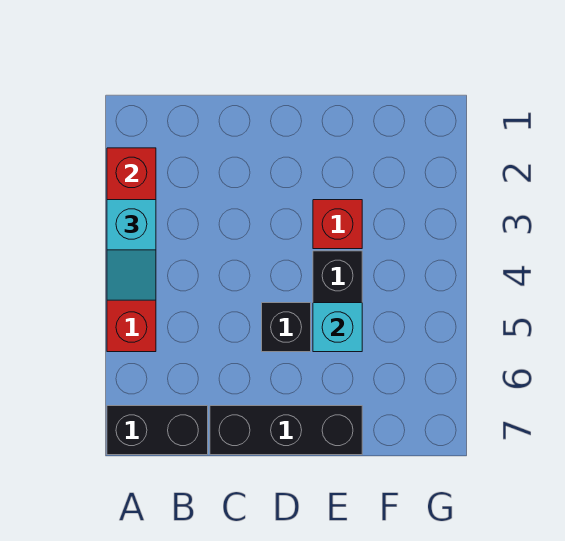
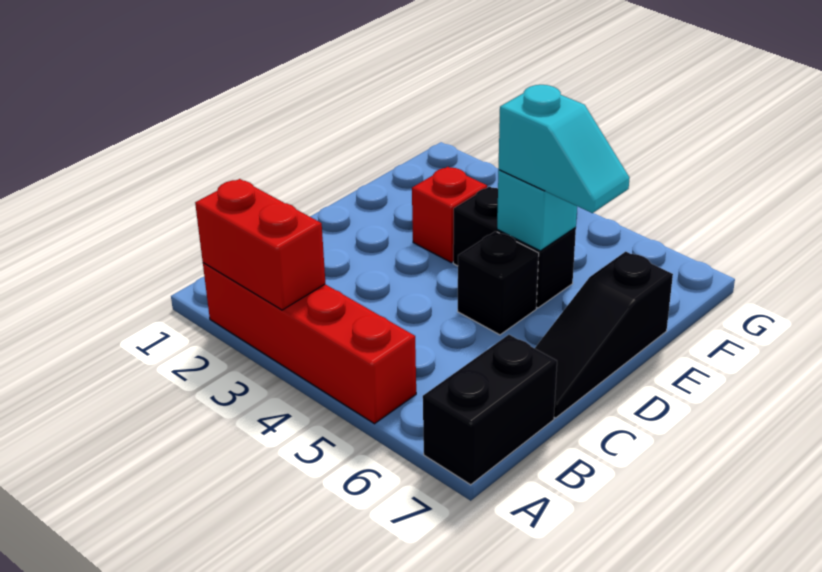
cyan slope A3:A4 level 3 top 3 -> cyan slope E5:E6 level 3 top 5
black brick C7:E7 level 1 -> black slope C7:E7 level 1 top E

